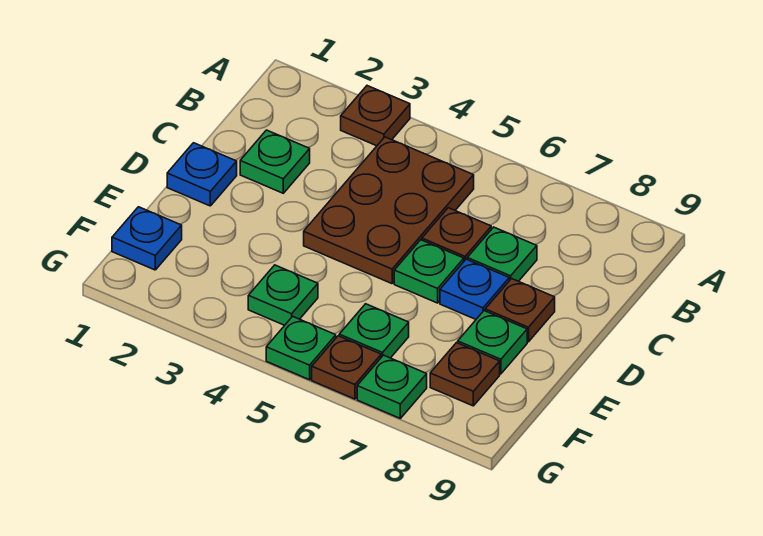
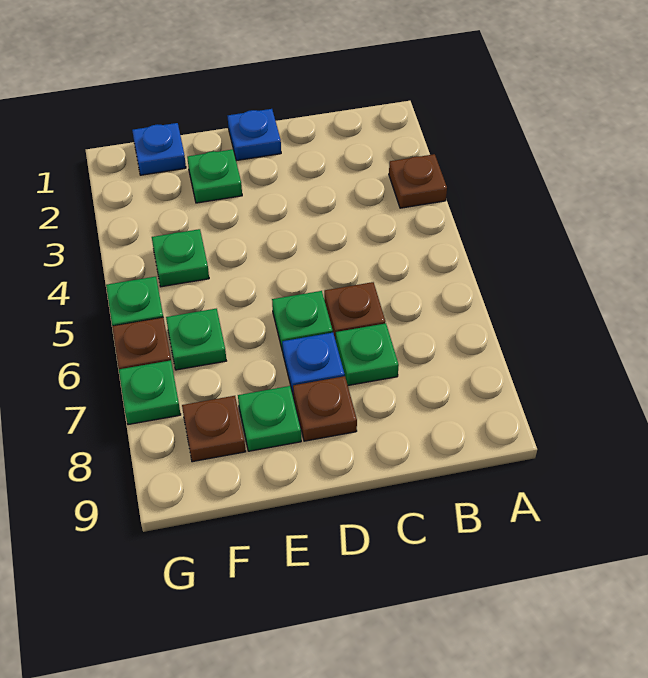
brown plate B4:D5 level 1 -> none
green plate C2 level 1 -> green plate E2 level 1

